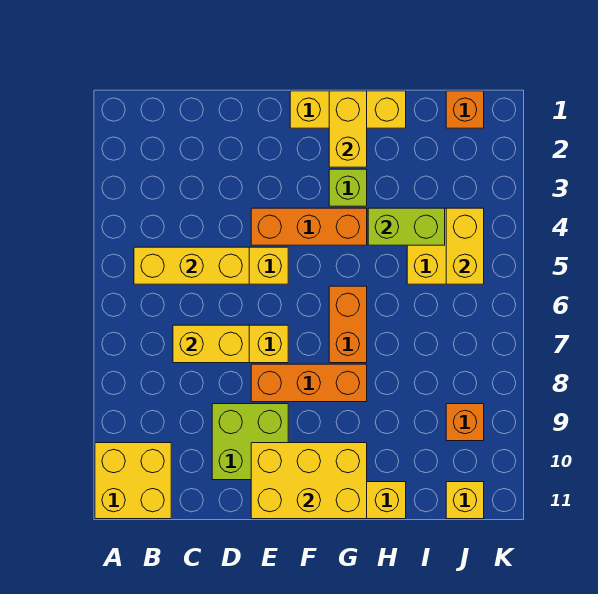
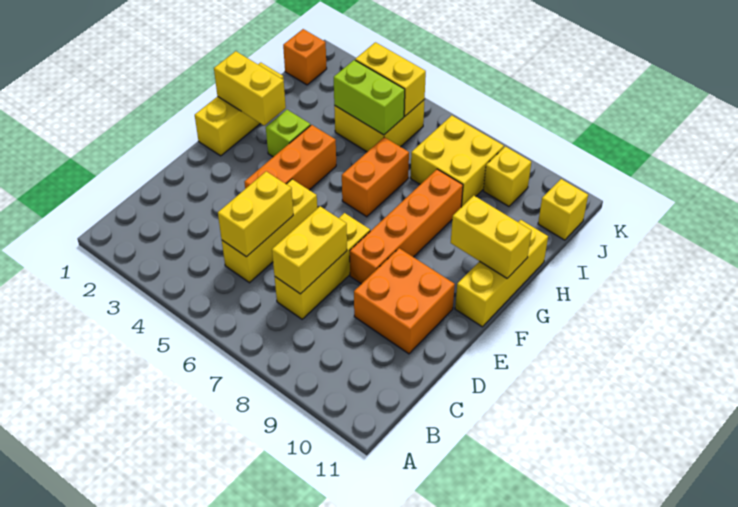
yellow brick A10:B11 level 1 -> yellow brick I7:J8 level 1
yellow brick B5:D5 level 2 -> yellow brick C5:D5 level 2
lime brick D9:E10 level 1 -> orange brick D9:E10 level 1
orange brick E8:G8 level 1 -> orange brick E8:H8 level 1
yellow brick E10:G11 level 2 -> yellow brick G10:G11 level 2
orange brick G6:G7 level 1 -> orange brick G6:H6 level 1
lime brick H4:I4 level 2 -> lime brick I4:I5 level 2
orange brick J9 level 1 -> yellow brick J9 level 1

